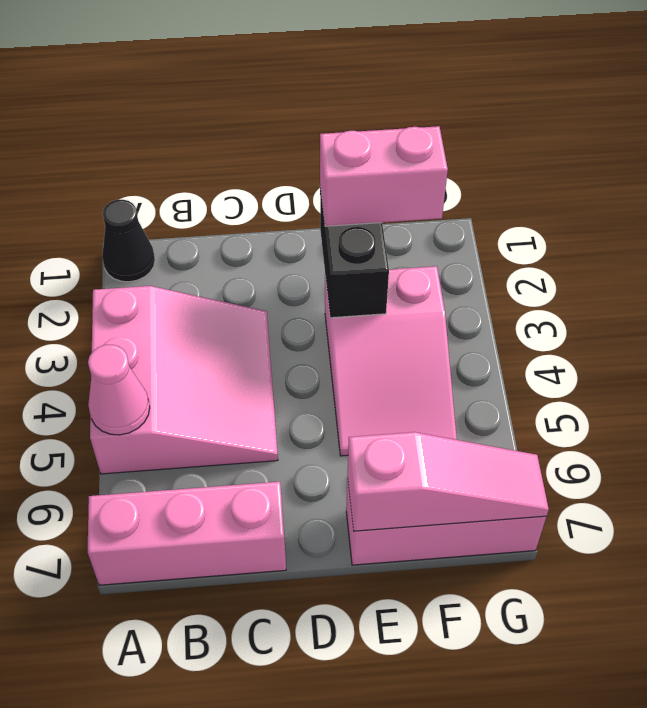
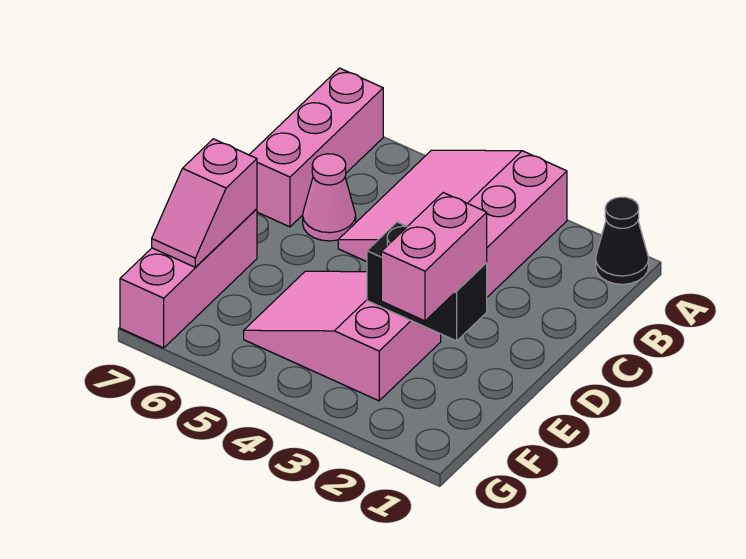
pink slope A3:C5 level 1 top A -> pink slope A3:C5 level 1 top 3
pink cone A5 level 2 -> pink cone C6 level 1
pink slope E7:G7 level 2 top E -> pink slope E7:F7 level 2 top E

